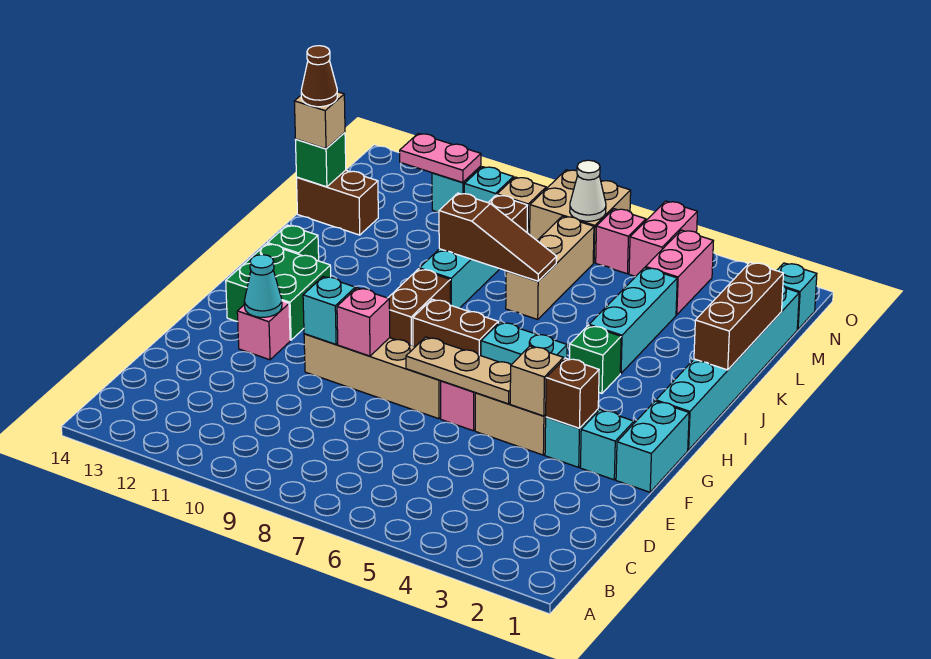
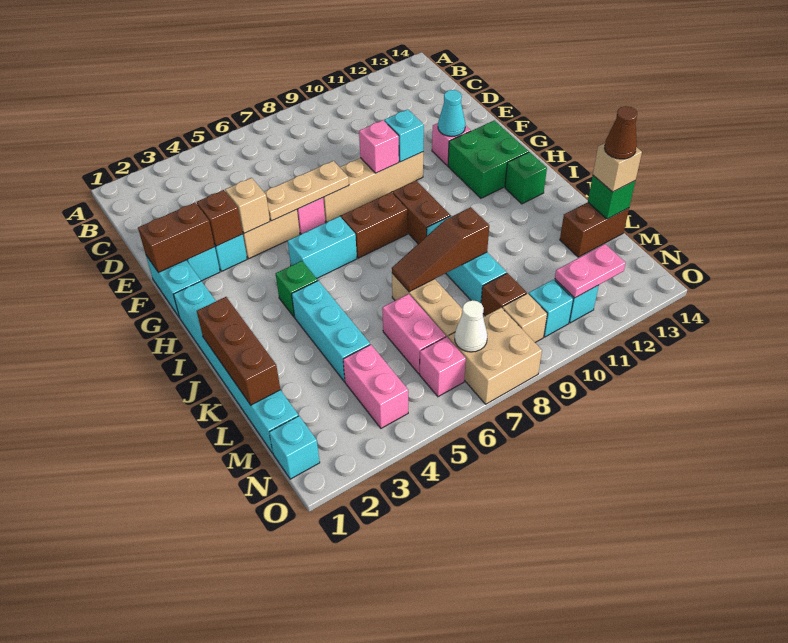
none -> brown brick F1:F2 level 2
pink brick N5:O5 level 1 -> pink brick L6:M6 level 1

